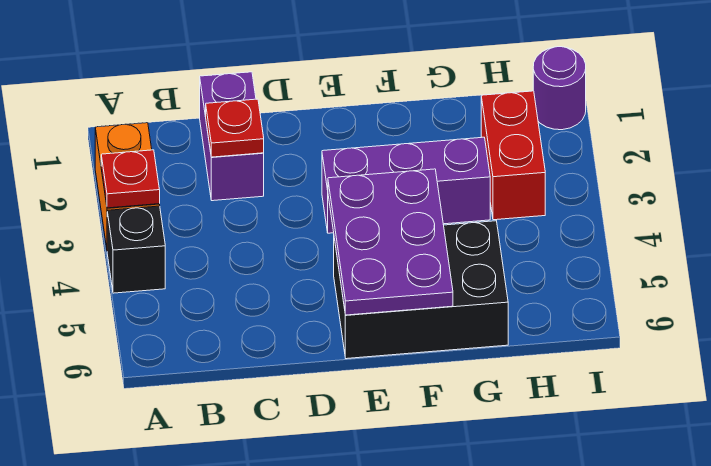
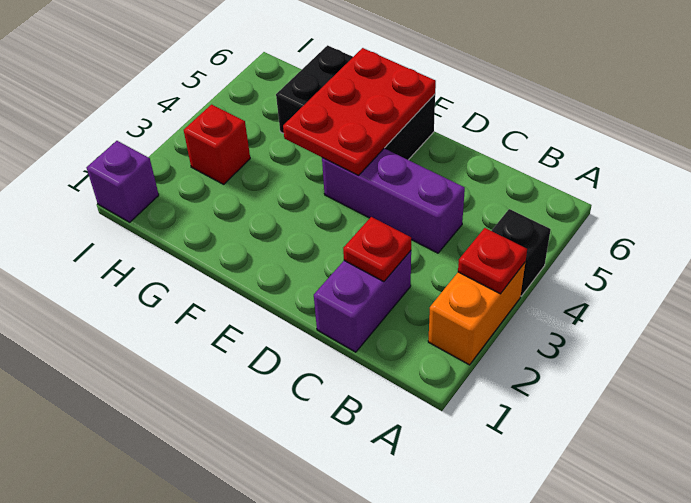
purple brick E3:G3 level 1 -> purple brick C4:E4 level 1
purple plate E4:F6 level 2 -> red plate E4:F6 level 2
red brick H2:H3 level 1 -> red brick H3 level 1
purple round brick I1 level 1 -> purple brick I1 level 1

